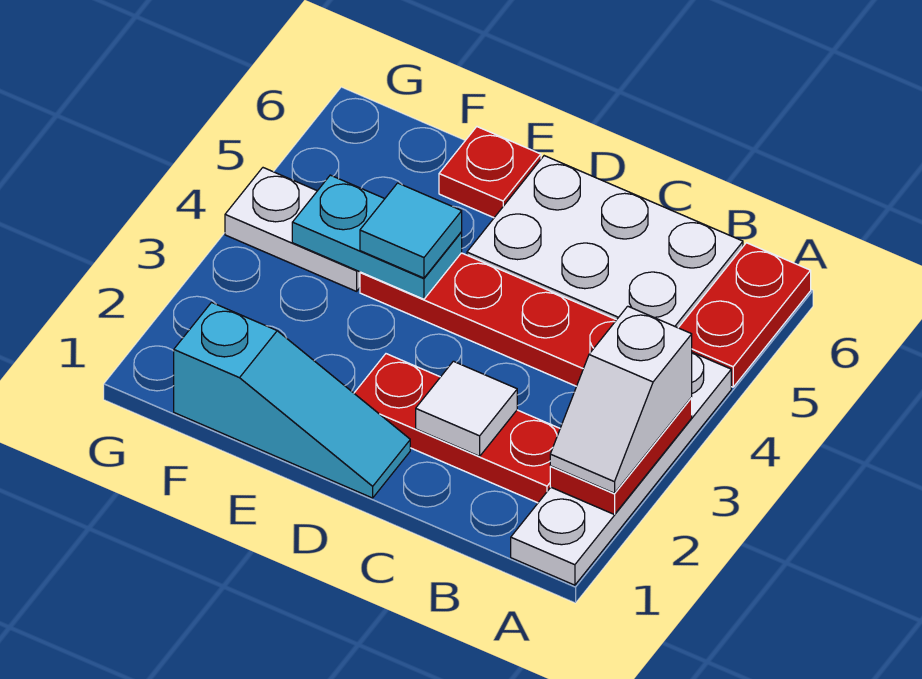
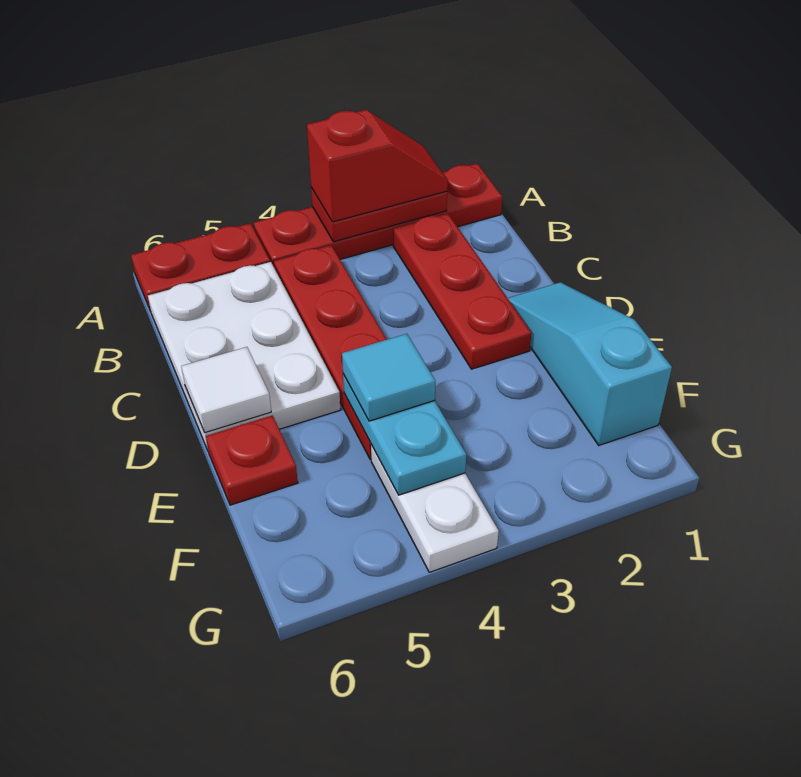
white plate A1:A4 level 1 -> red plate A1:A4 level 1
white slope A2:A3 level 3 top 3 -> red slope A2:A3 level 3 top 3
white tile C2 level 2 -> white tile D6 level 2

